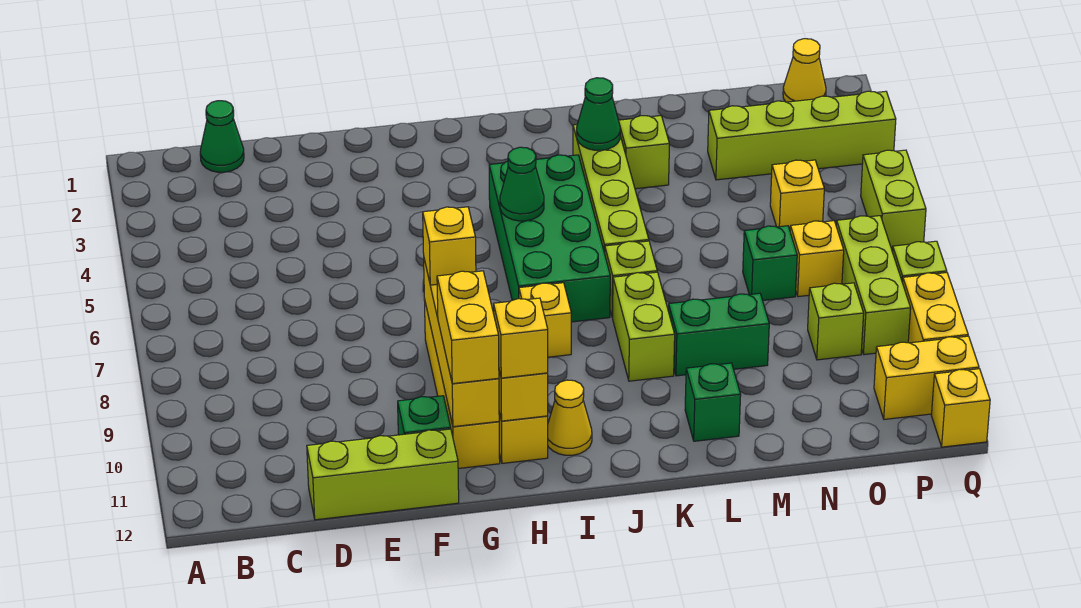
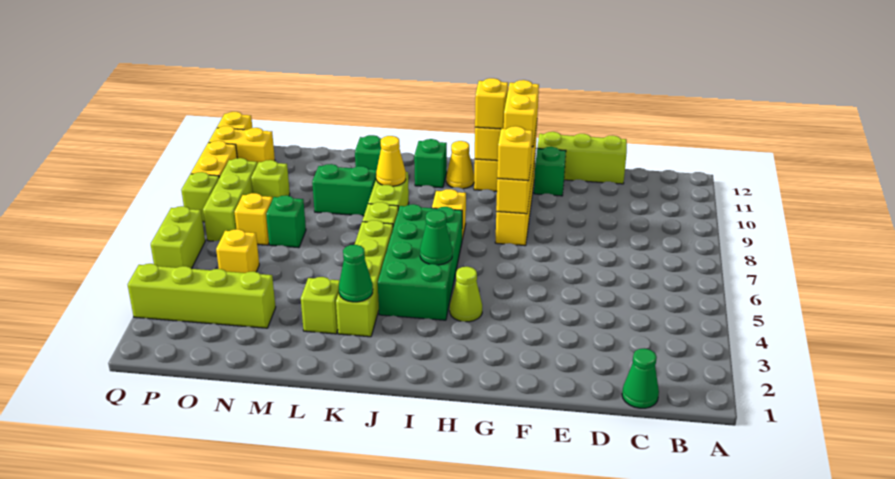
none -> lime cone H4 level 1
none -> green brick J11 level 1
yellow cone P1 level 1 -> yellow cone K9 level 2

